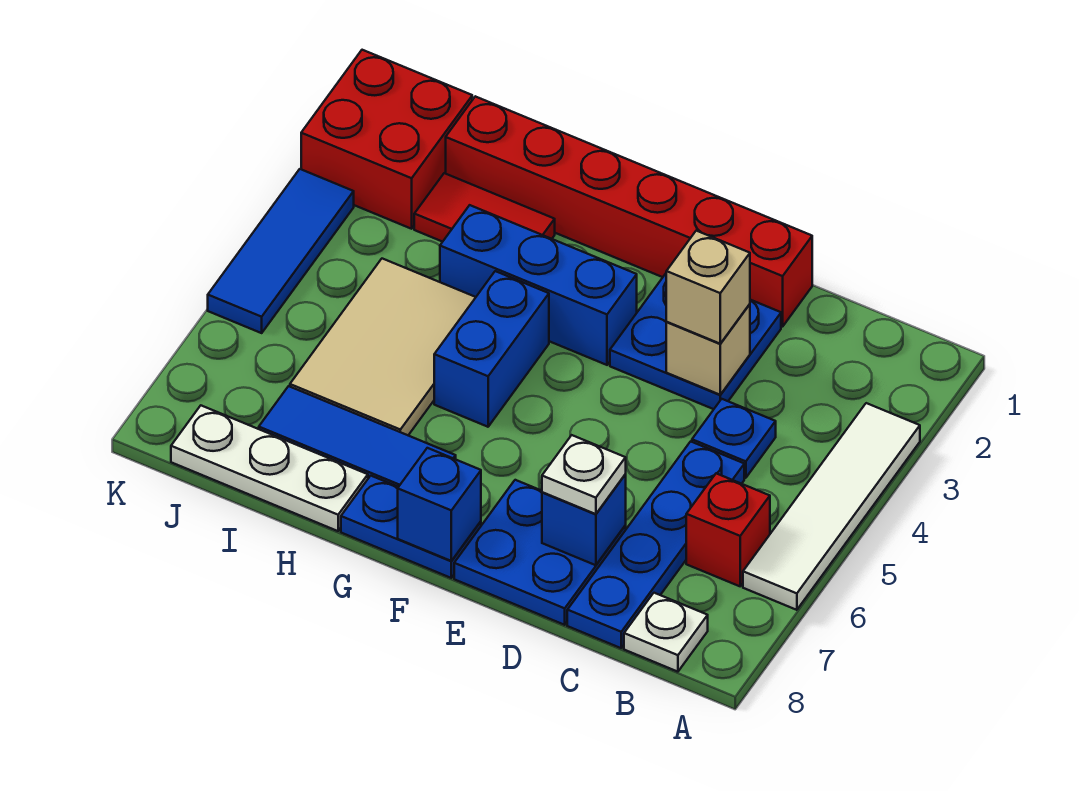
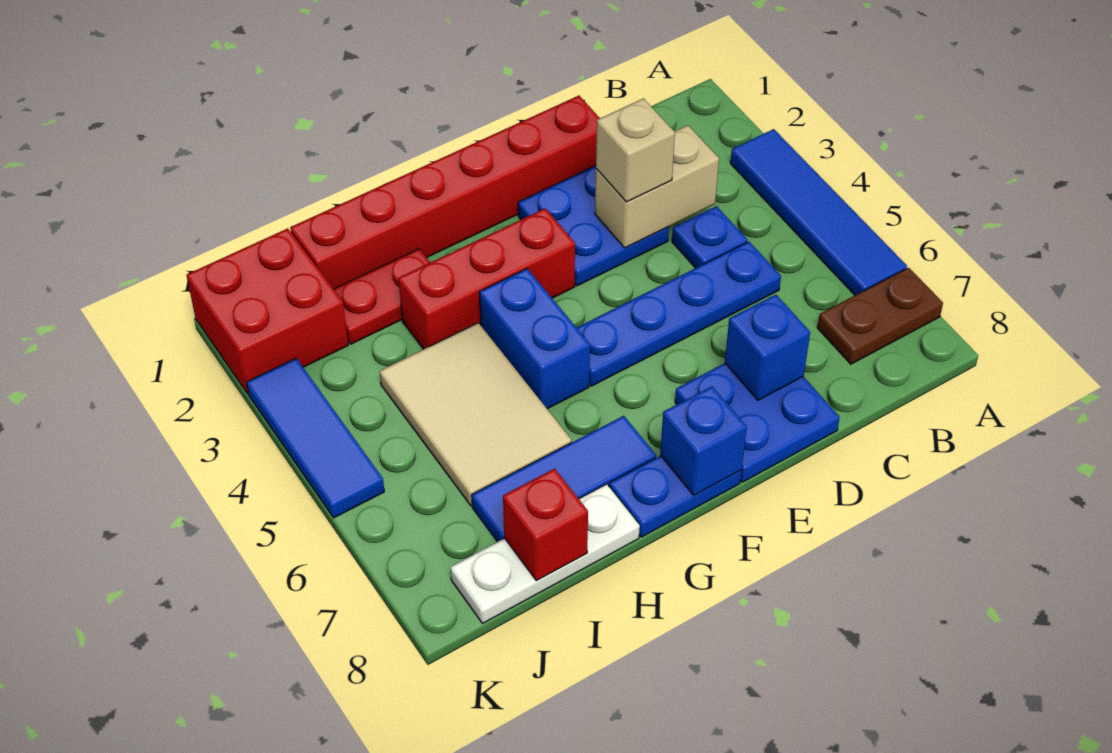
white tile A3:A6 level 1 -> blue tile A3:A6 level 1
none -> brown plate A7:B7 level 1
red brick B6 level 1 -> red brick I8 level 2
white plate B8 level 1 -> none
blue plate C5:C8 level 1 -> blue plate C5:F5 level 1
tan brick D3 level 2 -> tan brick C3:D3 level 2
white plate D7 level 3 -> none
blue brick F3:H3 level 1 -> red brick F3:H3 level 1
red tile H2:I2 level 1 -> red plate H2:I2 level 1

